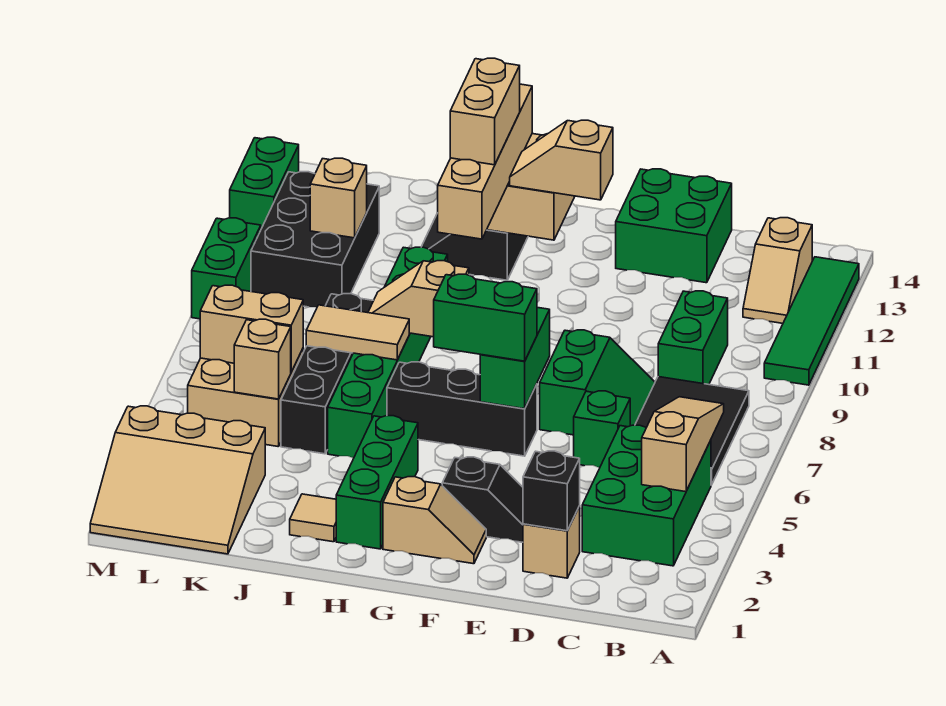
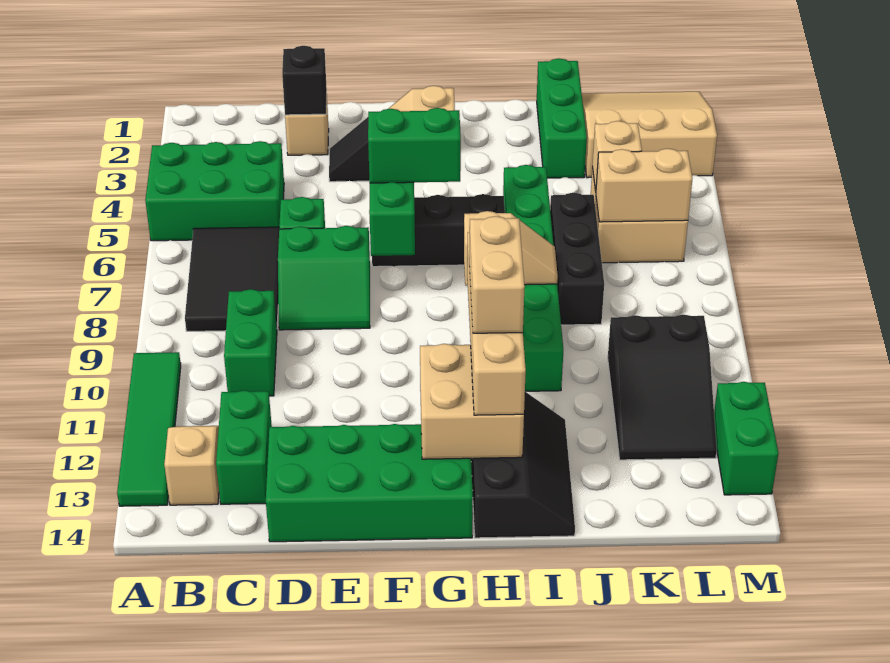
green brick B3:C5 level 1 -> green brick A4:C5 level 1
tan slope B4:B6 level 2 top 4 -> none
green slope D7:E8 level 1 top E -> green slope D7:E8 level 1 top 7
green brick D13:E14 level 1 -> green brick D13:G14 level 1
tan slope F12:G12 level 3 top F -> none
green brick H2:H4 level 1 -> green brick J1:J3 level 1
tan tile I2 level 1 -> none
tan tile I7:J7 level 2 -> none
black brick J5:J8 level 1 -> black brick J6:J8 level 1
black brick K10:L12 level 1 -> black slope K10:L12 level 1 top 10
tan brick K11 level 2 -> none
green brick M9:M10 level 1 -> green brick C12:C13 level 1

